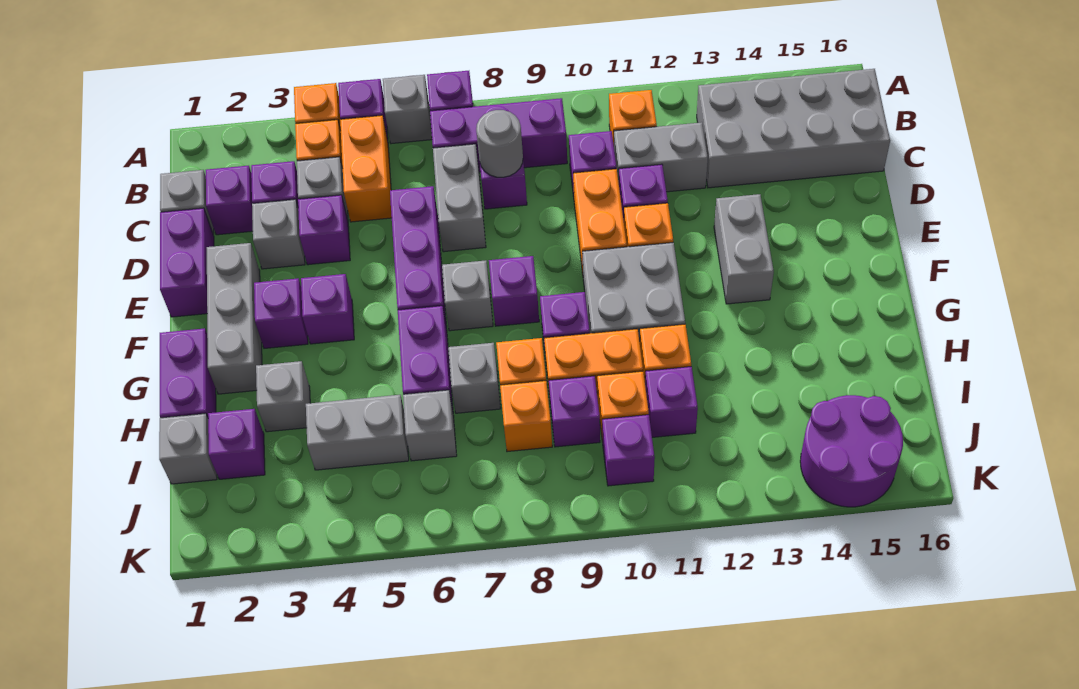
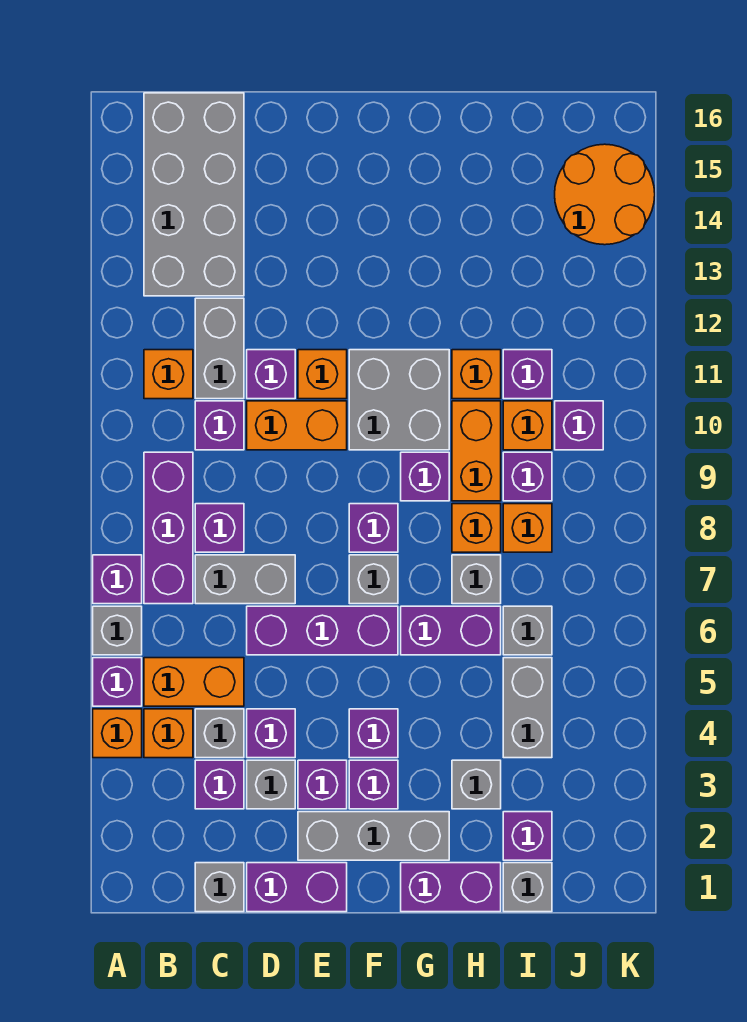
purple brick C2 level 1 -> purple brick E3 level 1
grey round brick C8 level 2 -> none
grey brick E13:F13 level 1 -> none
purple round brick J14:K15 level 1 -> orange round brick J14:K15 level 1

